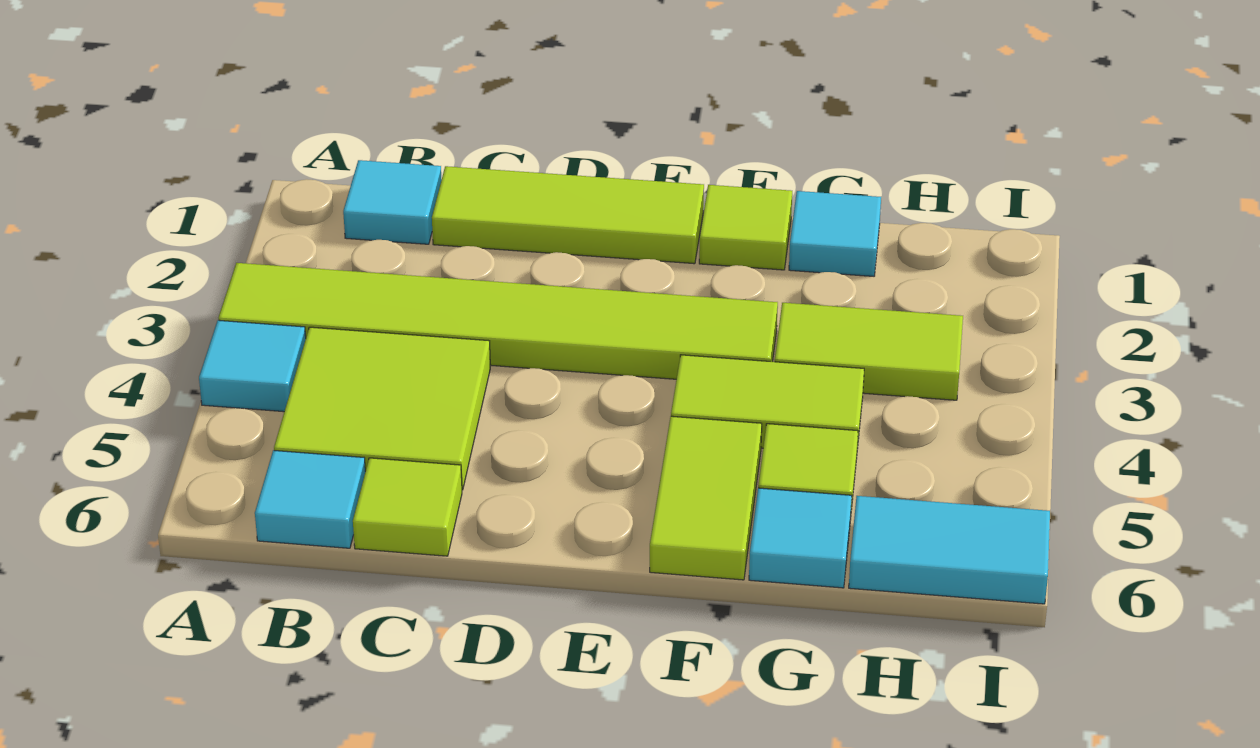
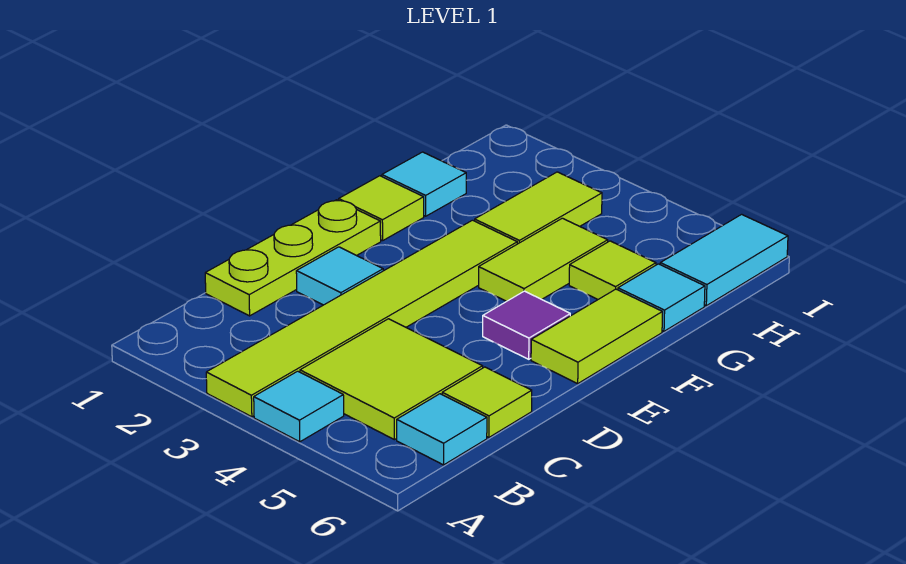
cyan tile B1 level 1 -> cyan tile D2 level 1
lime tile C1:E1 level 1 -> lime plate C1:E1 level 1
none -> purple tile E5 level 1
lime tile F5:F6 level 1 -> lime tile E6:F6 level 1

